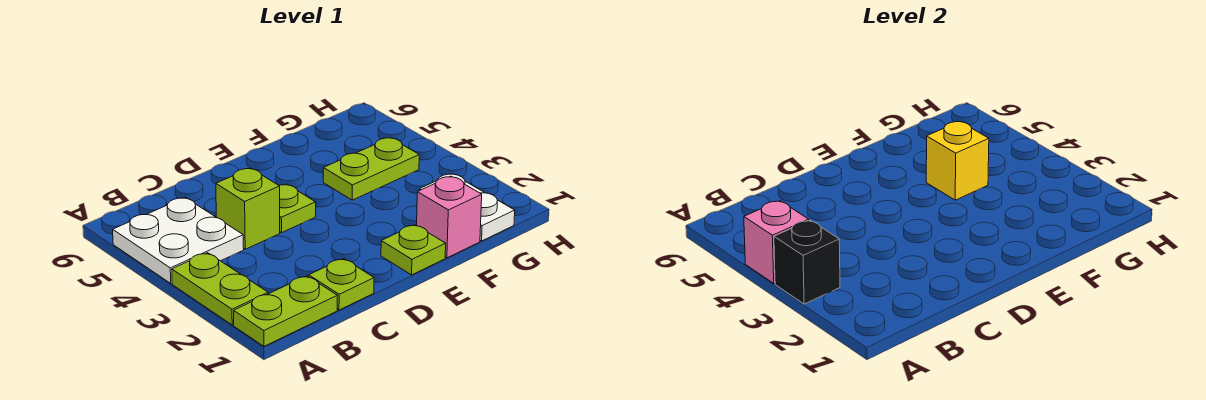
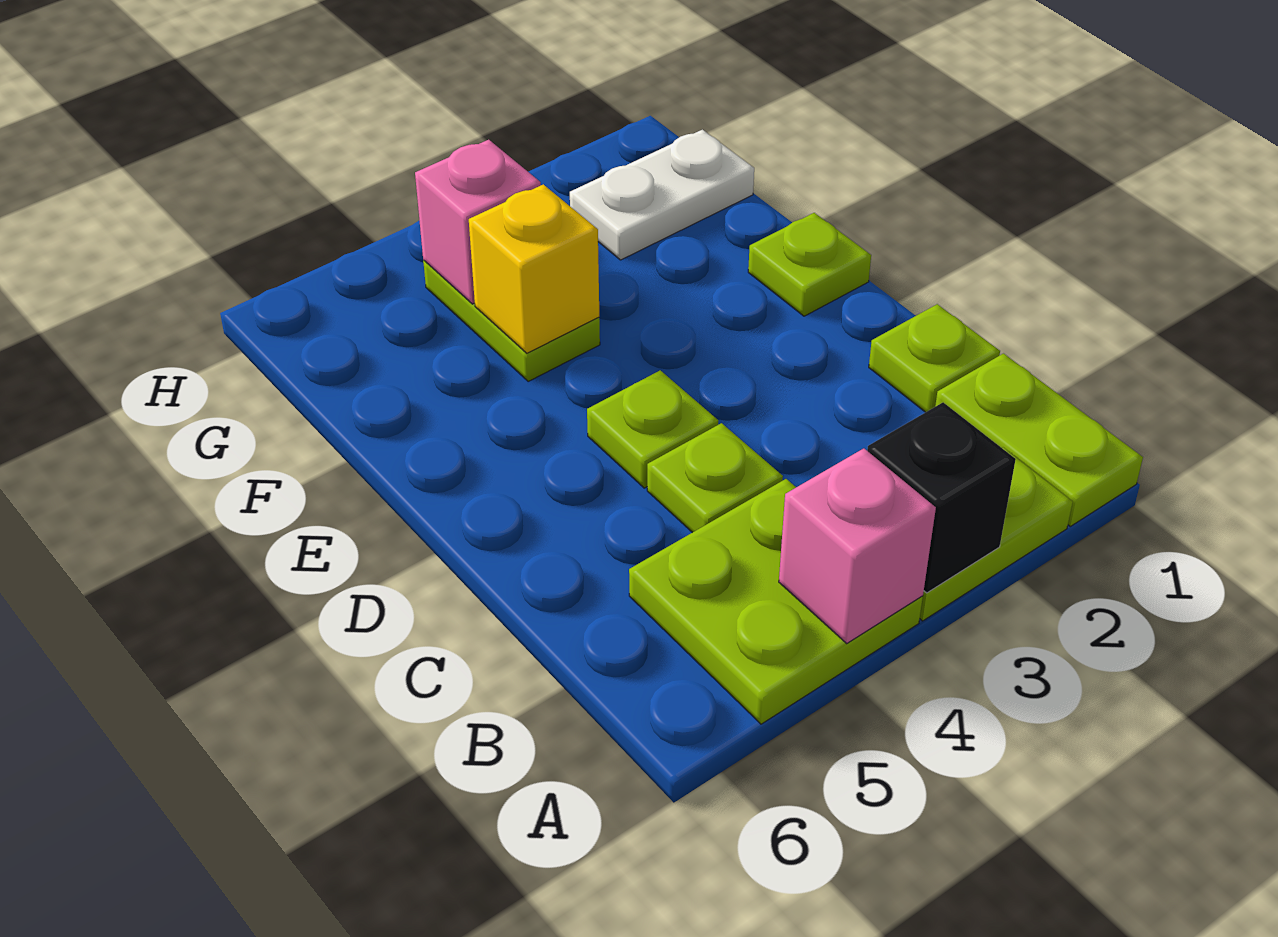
white plate A4:B5 level 1 -> lime plate A4:B5 level 1
lime brick C4 level 1 -> lime plate C4 level 1
pink brick F1 level 1 -> pink brick G4 level 2

